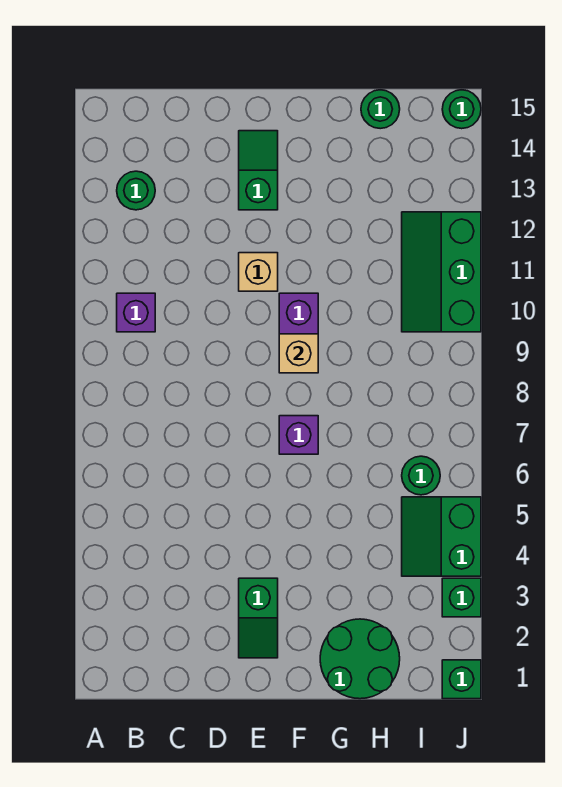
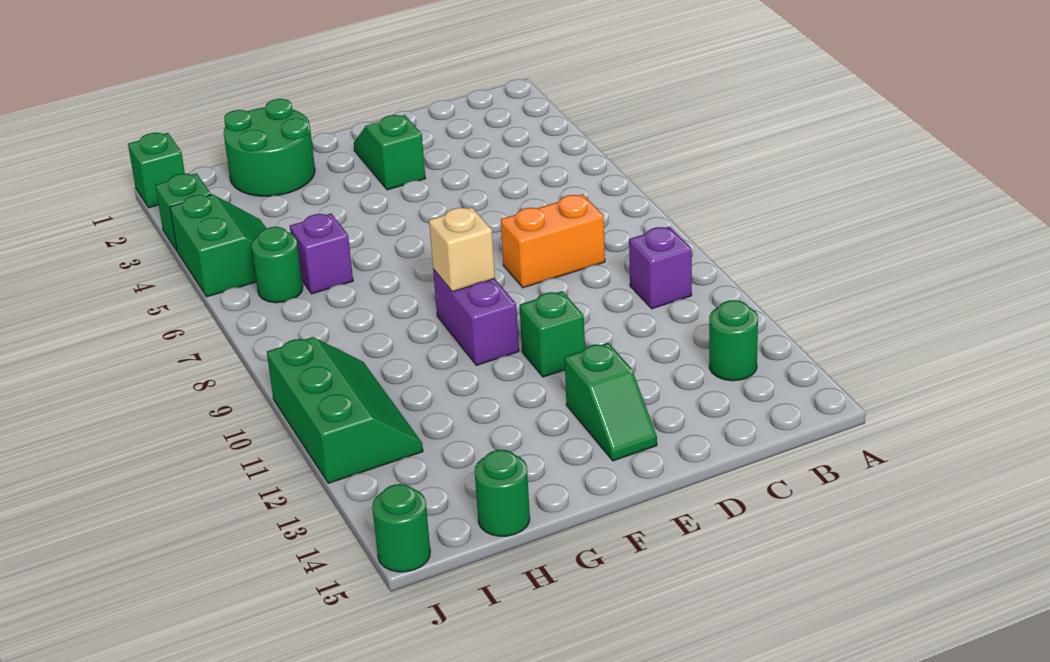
none -> orange brick C8:D8 level 1
tan brick E11 level 1 -> green brick E11 level 1
purple brick F7 level 1 -> purple brick H6 level 1

